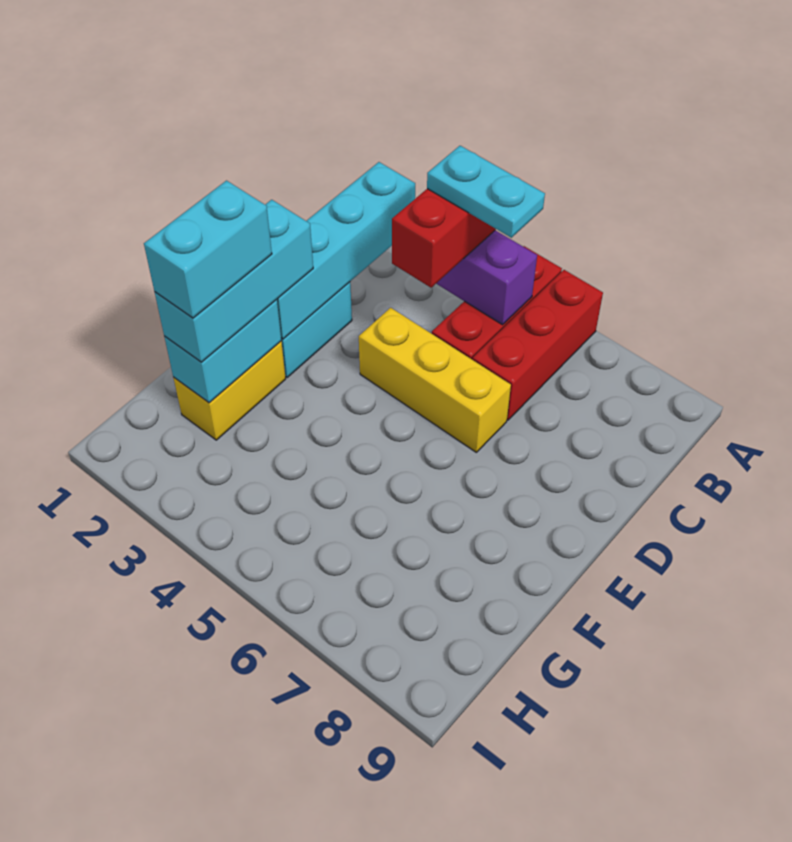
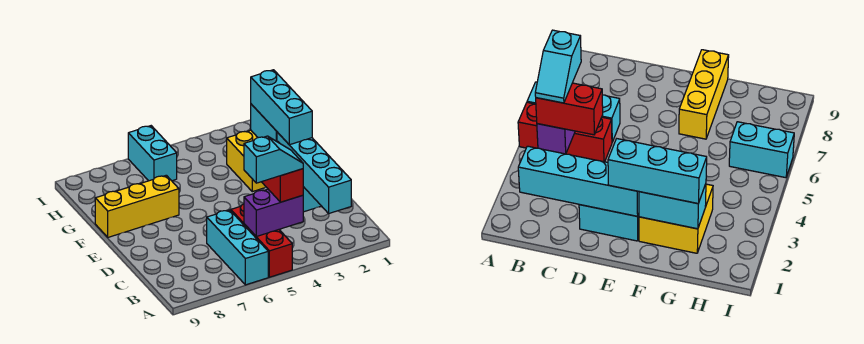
red brick A6:C6 level 1 -> cyan brick A6:C6 level 1
cyan plate B4:B5 level 4 -> cyan slope B4:B5 level 4 top 5
yellow brick D4:D6 level 1 -> yellow brick F7:F9 level 1
yellow brick F2:G2 level 1 -> yellow brick F2:G3 level 1
cyan brick F2:G2 level 4 -> cyan brick H6:I6 level 1

